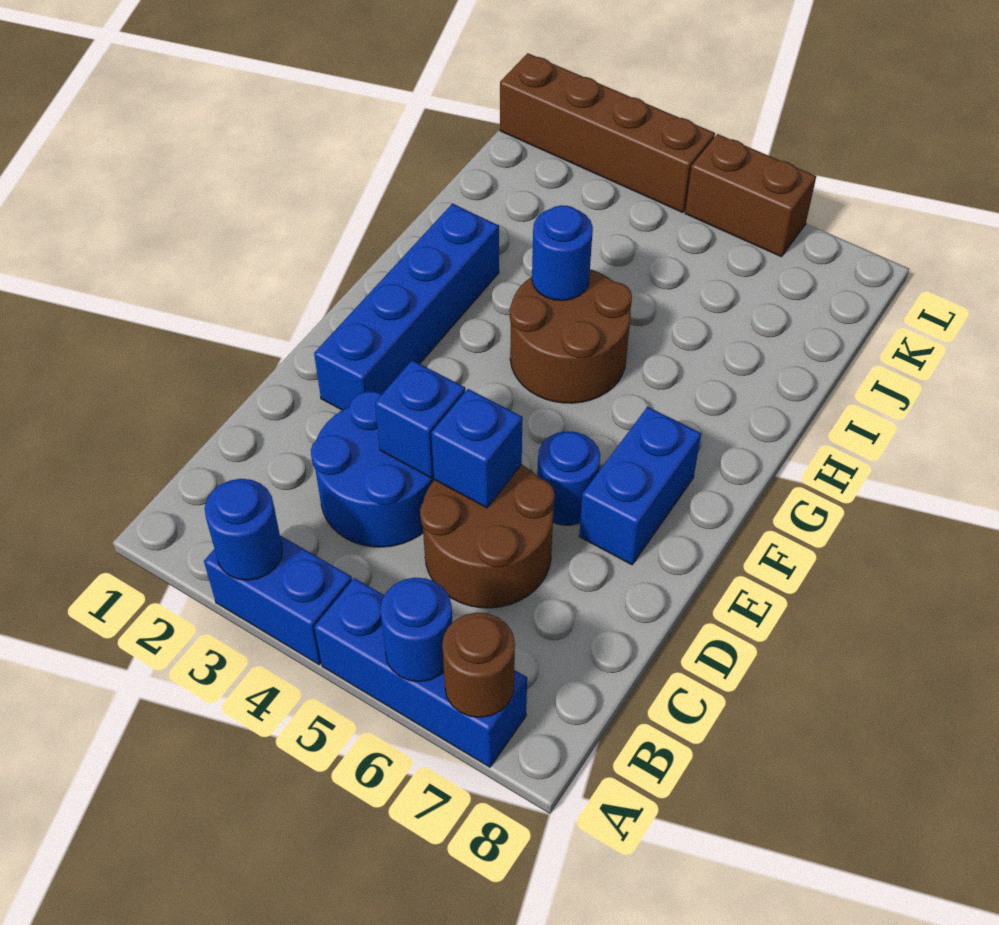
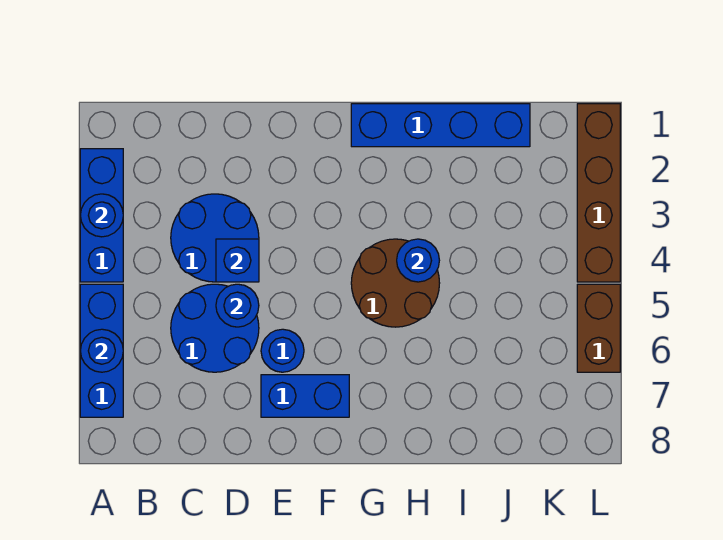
blue brick A3:A4 level 1 -> blue brick A2:A4 level 1
brown round brick A7 level 2 -> none
brown round brick C5:D6 level 1 -> blue round brick C5:D6 level 1
blue brick D5 level 2 -> blue round brick D5 level 2
blue brick E2:H2 level 1 -> blue brick G1:J1 level 1

